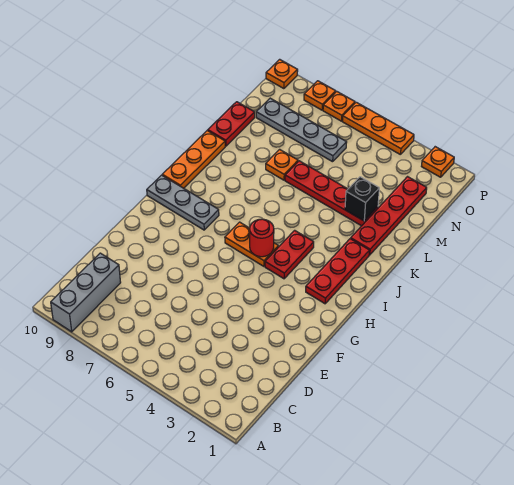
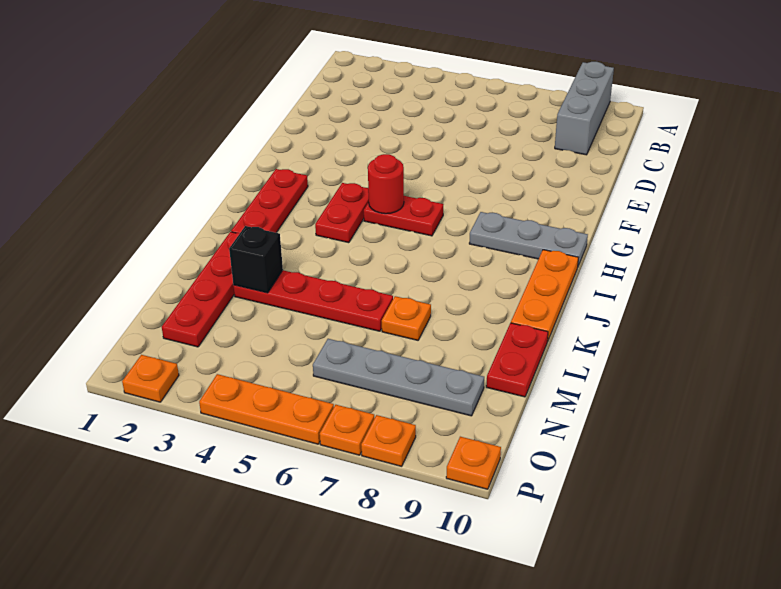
orange plate H5:H6 level 1 -> red plate H5:H6 level 1

